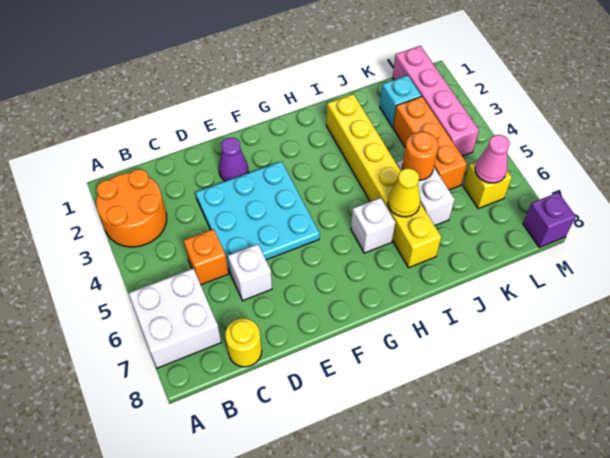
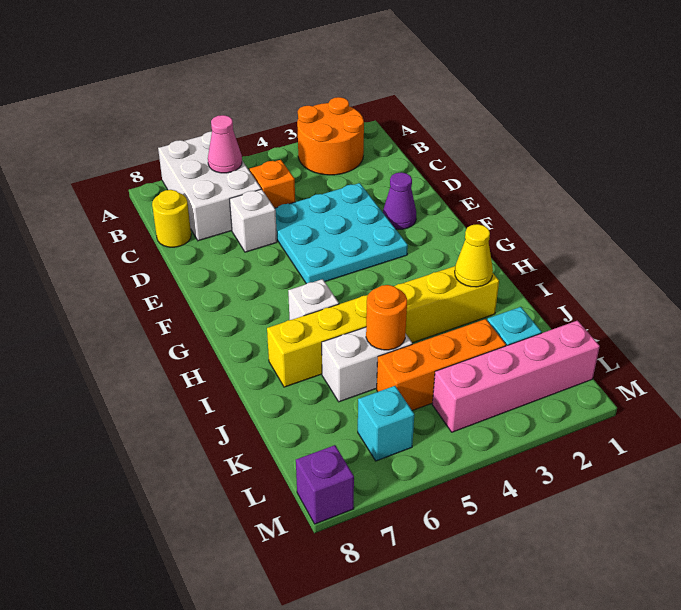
white brick A6:B7 level 1 -> white brick A6:C7 level 1
yellow cone I6 level 2 -> yellow cone I2 level 2
yellow brick L6 level 1 -> cyan brick L6 level 1
pink cone L6 level 2 -> pink cone B6 level 2

